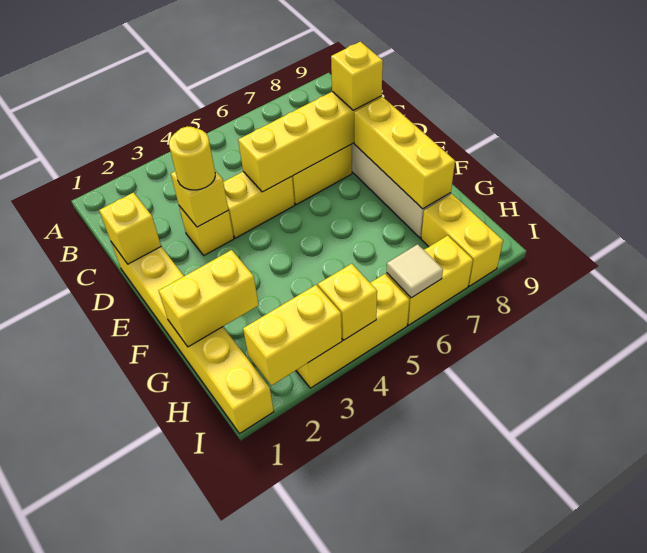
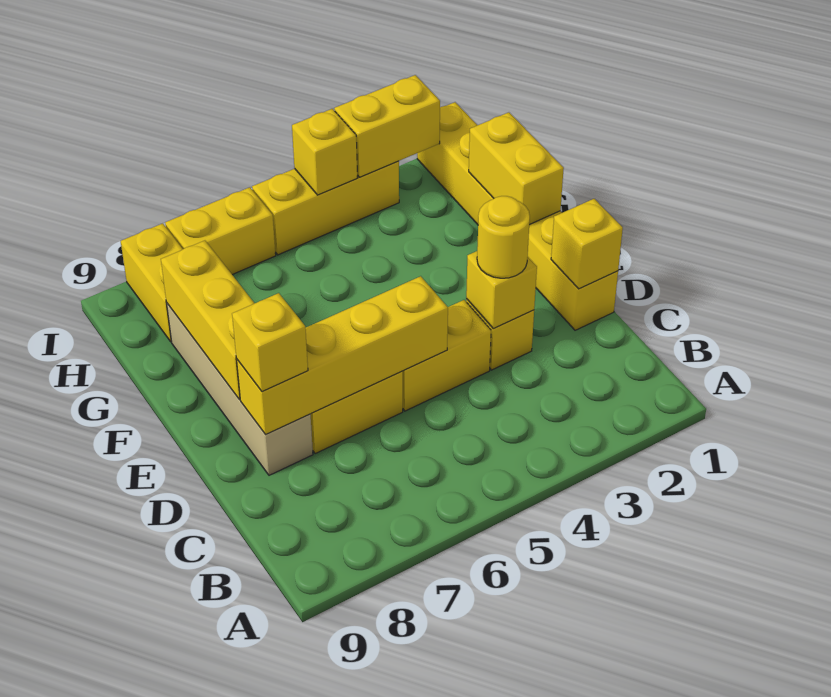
yellow brick G1:G2 level 2 -> yellow brick F1:G1 level 2
tan tile I6 level 2 -> none

